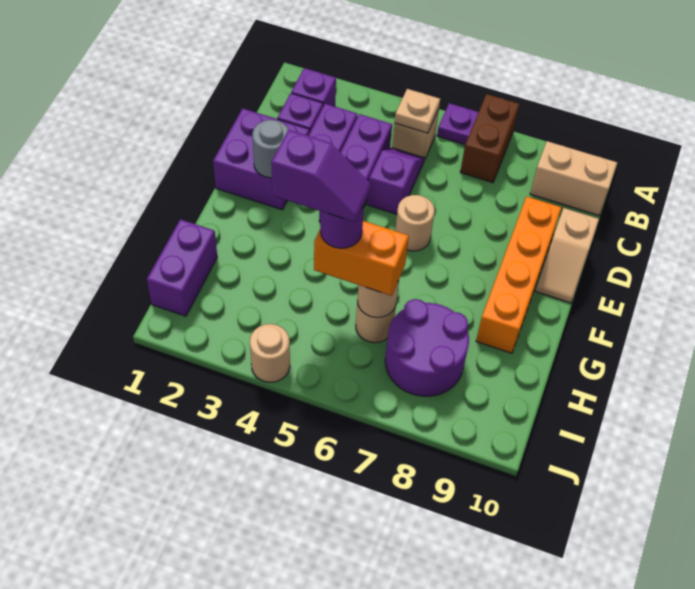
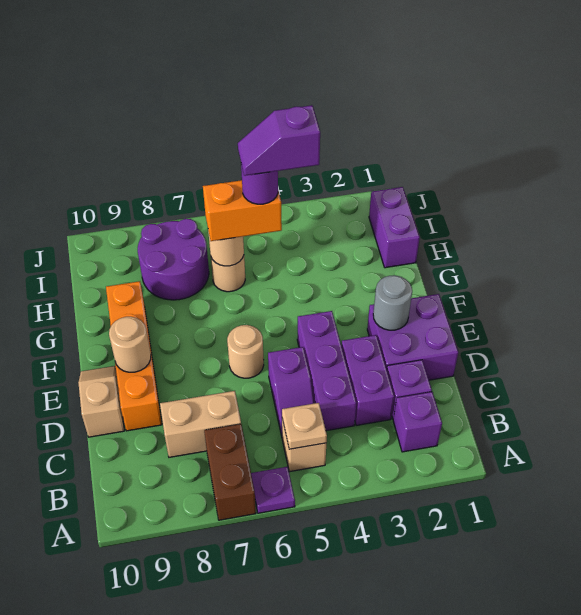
tan brick B9:B10 level 1 -> tan brick C7:C8 level 1
tan round brick J4 level 1 -> tan round brick E9 level 2

